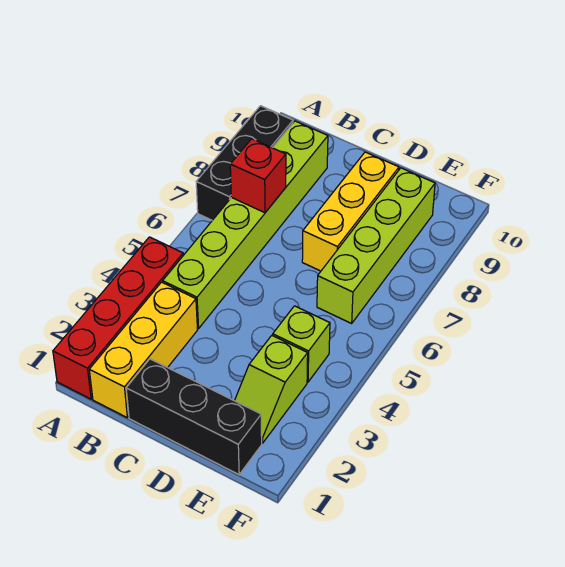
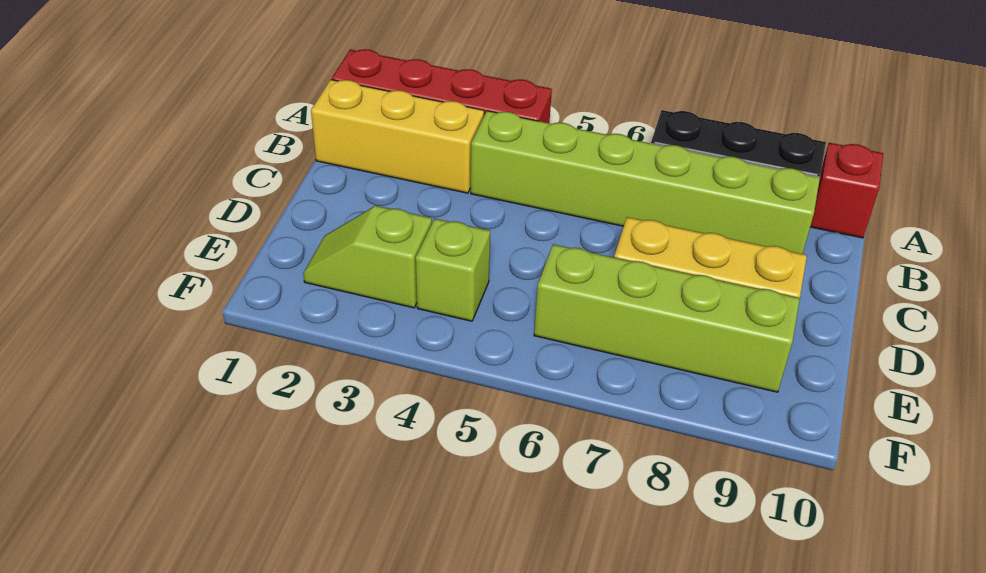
red brick B7 level 2 -> red brick A10 level 1
black brick C1:E1 level 1 -> none

